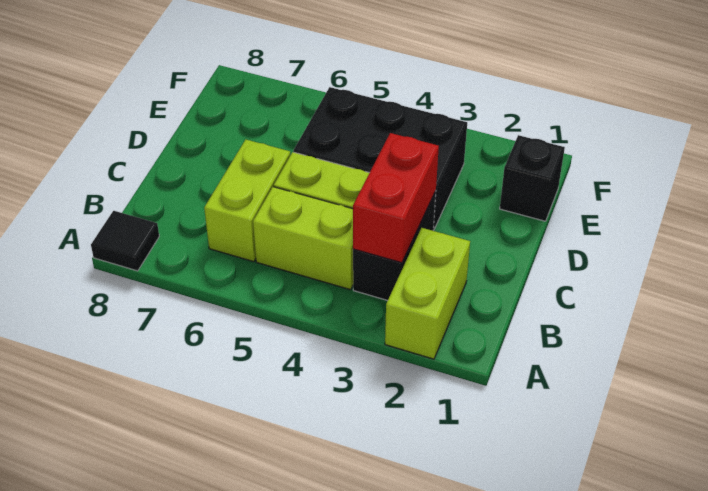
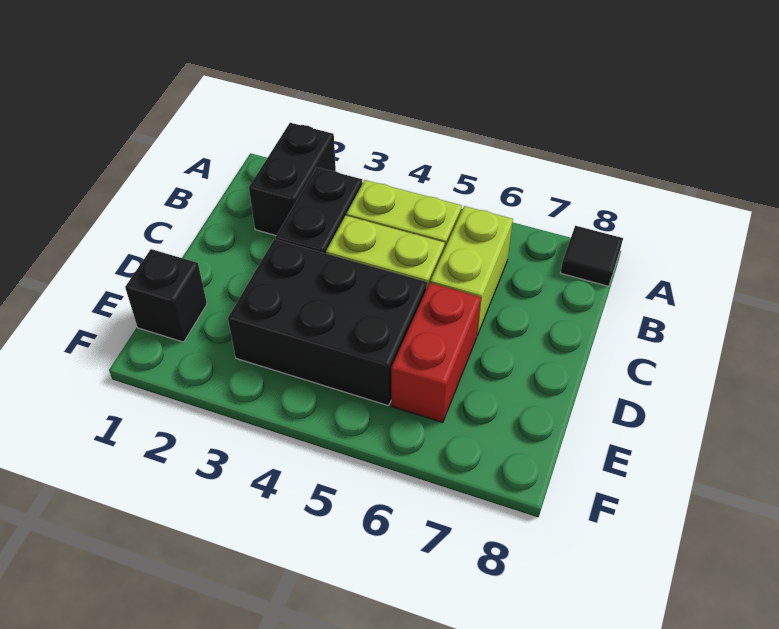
lime brick A2:B2 level 1 -> black brick A2:B2 level 1
red brick B3:C3 level 2 -> red brick D6:E6 level 1

